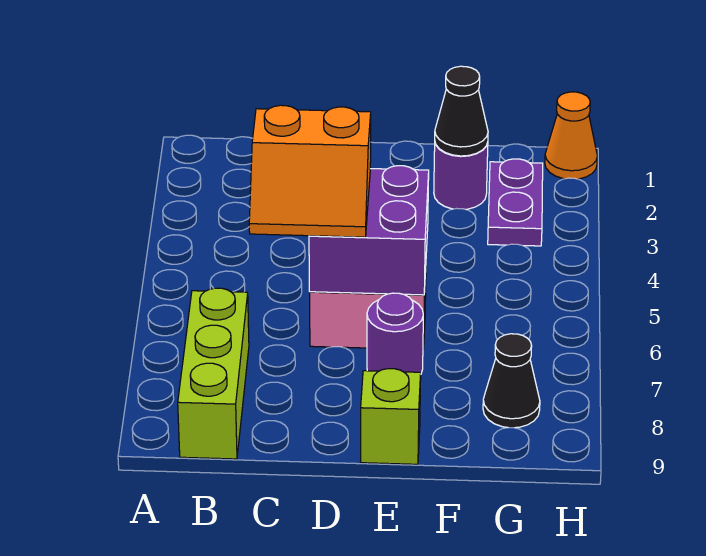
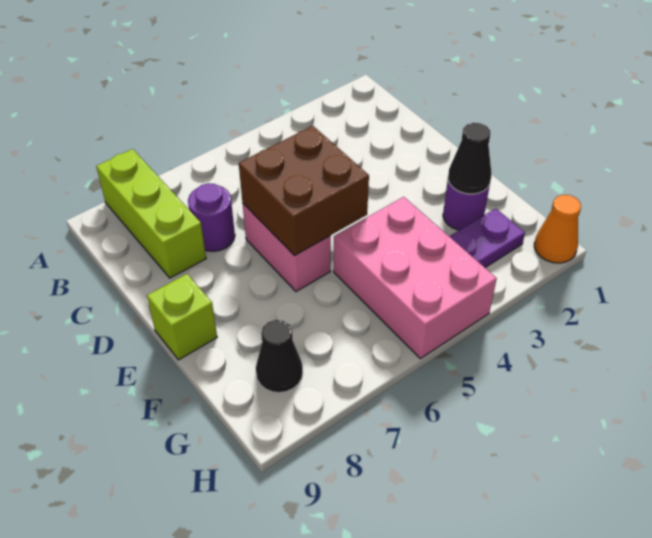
lime brick B7:B9 level 1 -> lime brick A8:C8 level 1
orange slope C5:D6 level 3 top 5 -> none
purple brick D5:E6 level 2 -> brown brick D5:E6 level 2
purple round brick E7 level 1 -> purple round brick C7 level 1
none -> pink brick F4:H5 level 1

